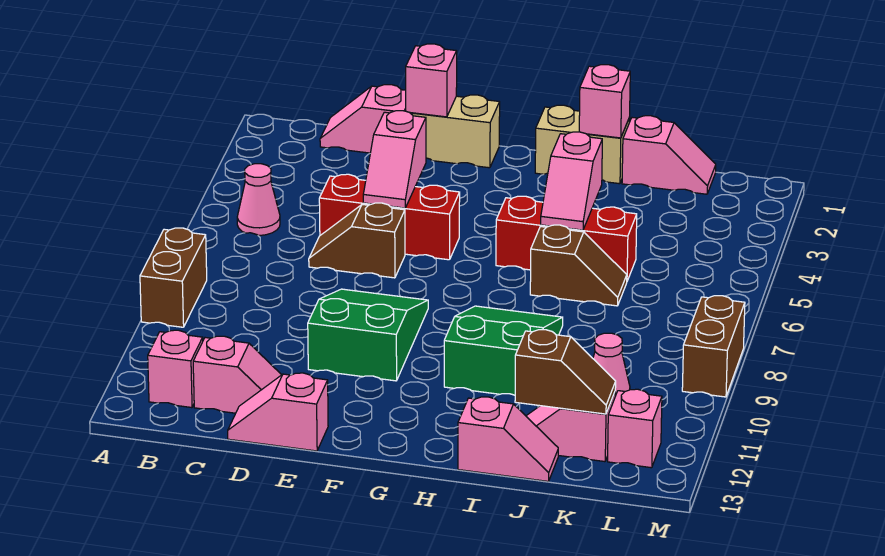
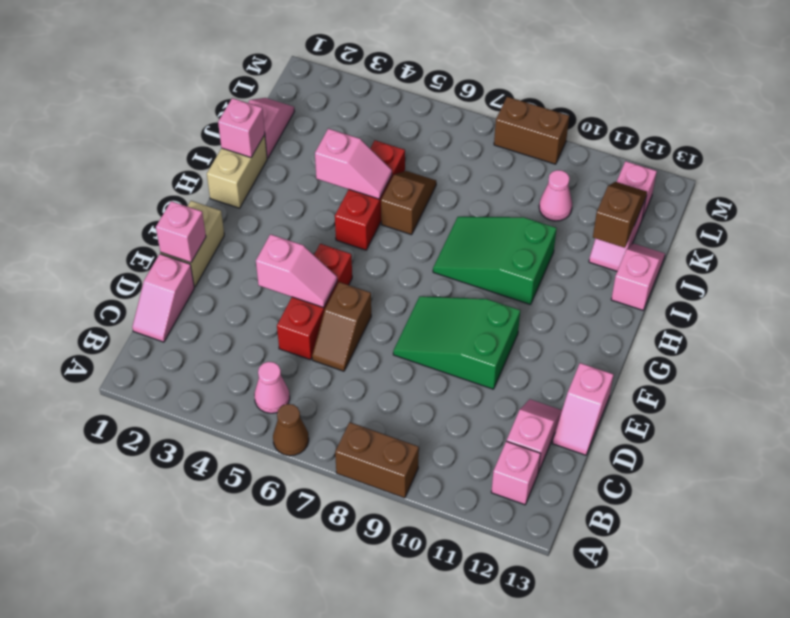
none -> brown cone A6 level 1

